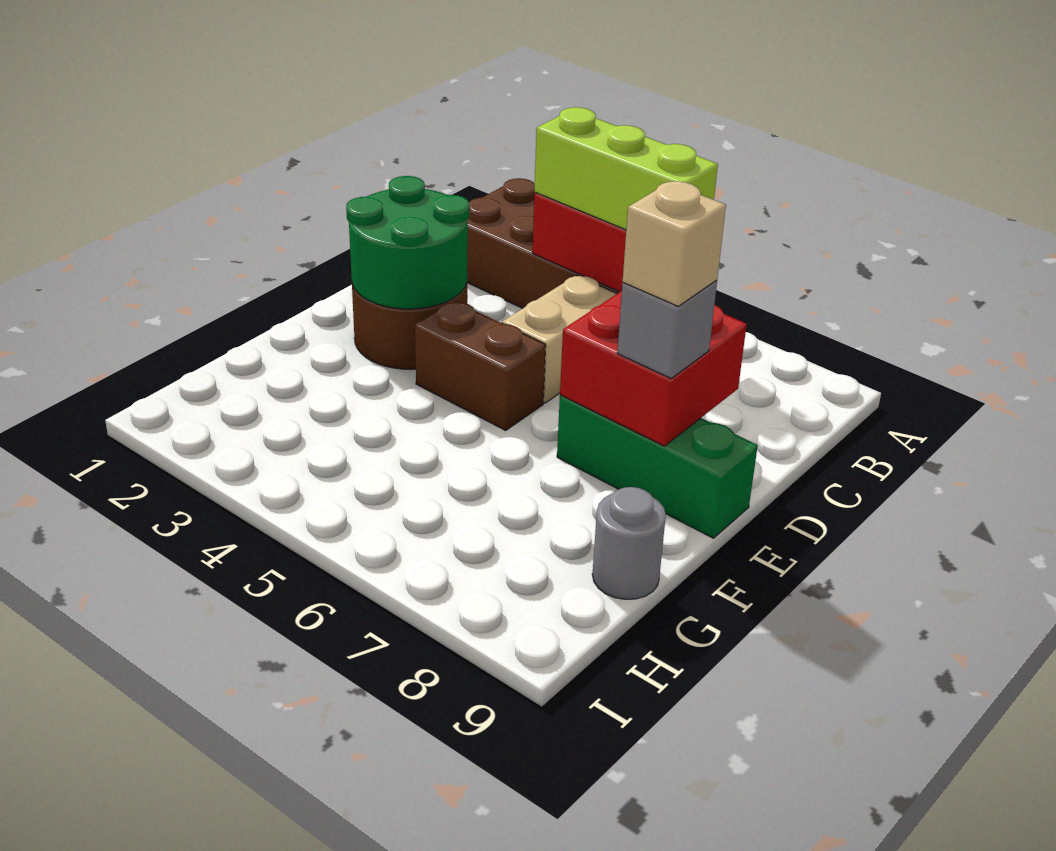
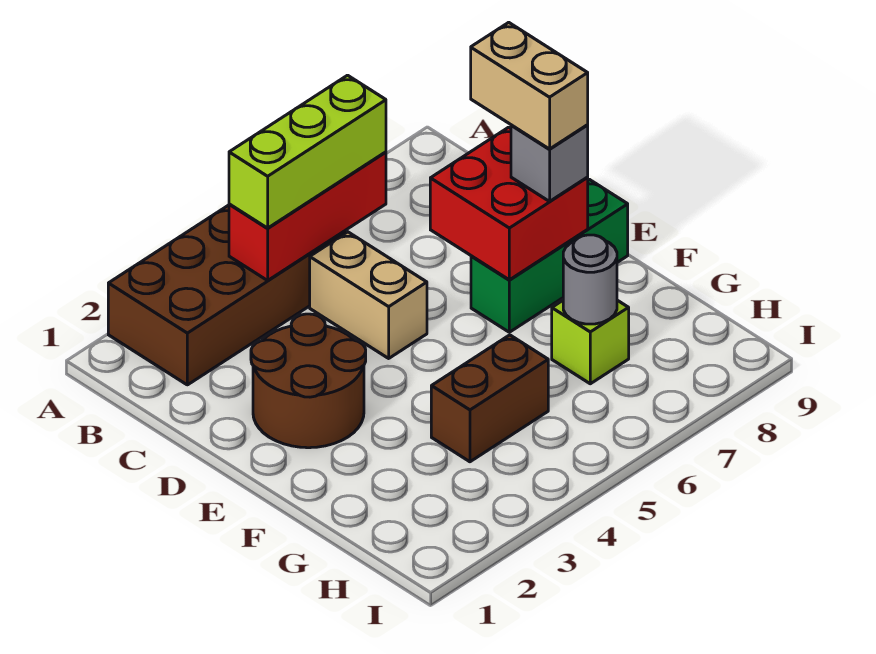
green round brick D2:E3 level 2 -> none
brown brick E4:E5 level 1 -> brown brick G4:G5 level 1
tan brick E8 level 4 -> tan brick D8:E8 level 4
none -> lime brick G7 level 1
grey round brick G9 level 1 -> grey round brick G7 level 2

